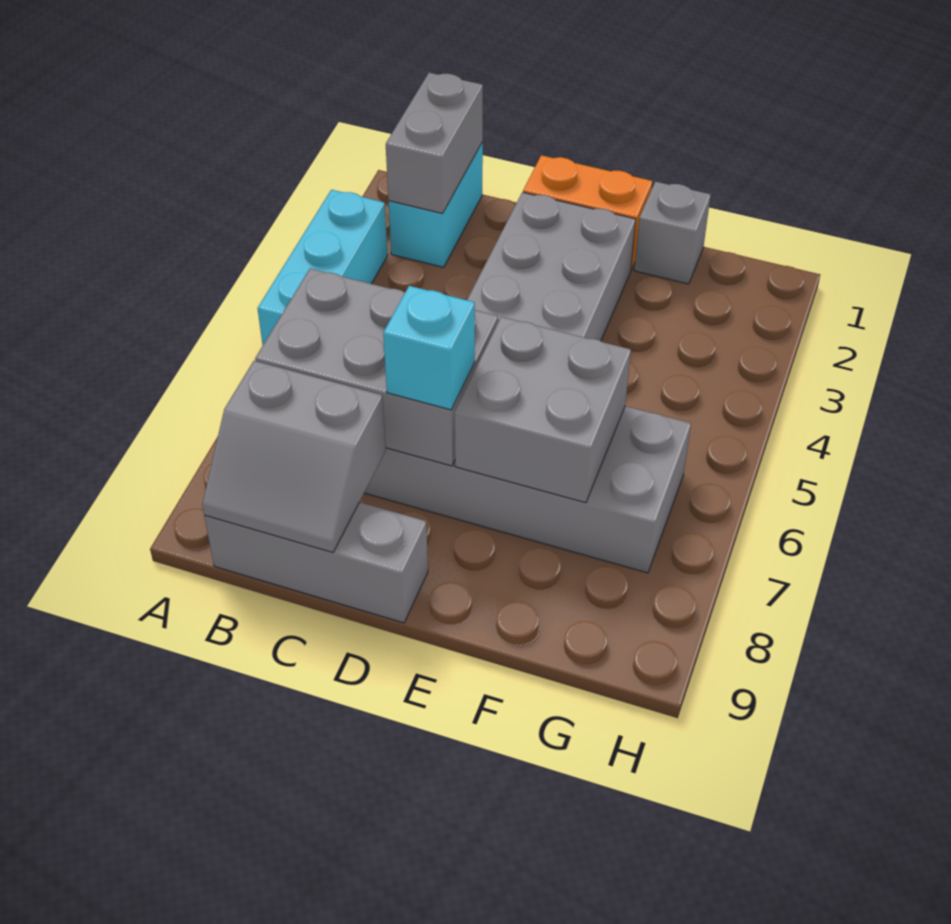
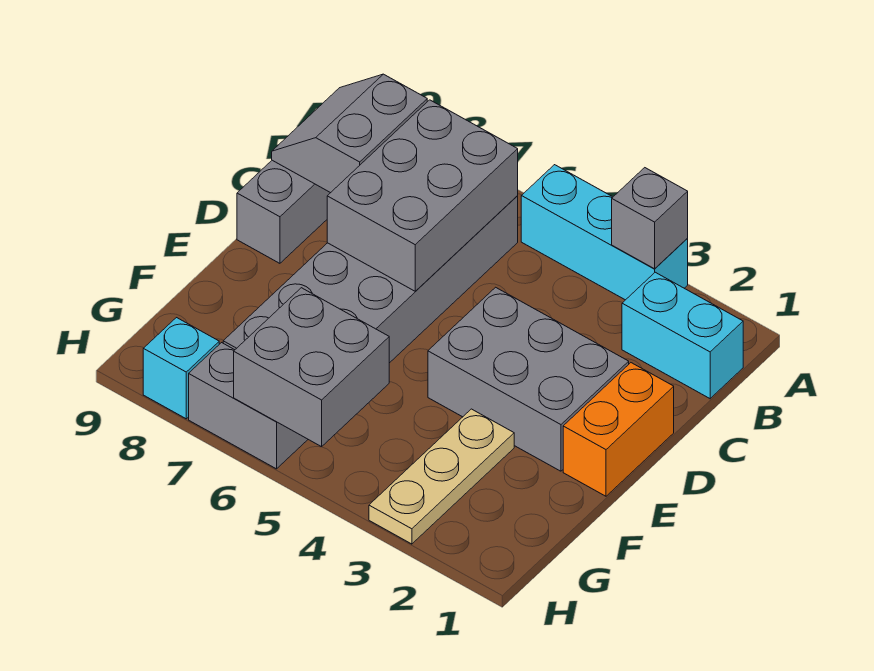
grey brick B1:B2 level 2 -> grey brick H6:H7 level 1
cyan brick D7 level 3 -> cyan brick H8 level 1
grey brick E6:F7 level 2 -> grey brick G5:H6 level 2
grey brick F1 level 1 -> grey brick A3 level 2
none -> tan plate F3:H3 level 1

